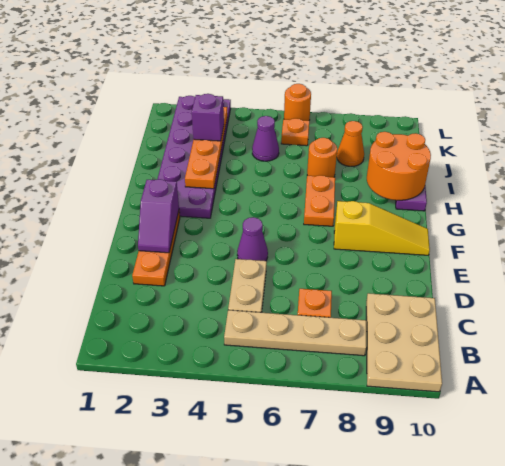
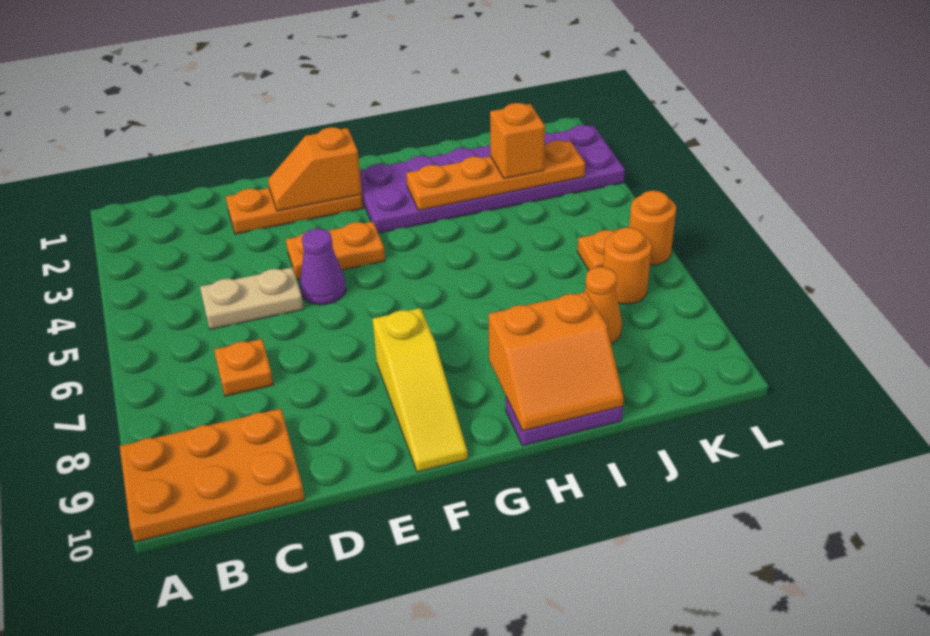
tan plate A9:C10 level 1 -> orange plate A9:C10 level 1
tan plate B5:B8 level 1 -> none
purple slope E2:F2 level 2 top F -> orange slope E2:F2 level 2 top F
orange plate G7:H7 level 1 -> orange plate E4:F4 level 1
orange round brick H9:I10 level 2 -> orange slope H9:I10 level 2 top 9
orange round brick I7 level 1 -> orange round brick K7 level 1
purple brick J3 level 3 -> orange brick J3 level 3
purple cone J5 level 1 -> none

